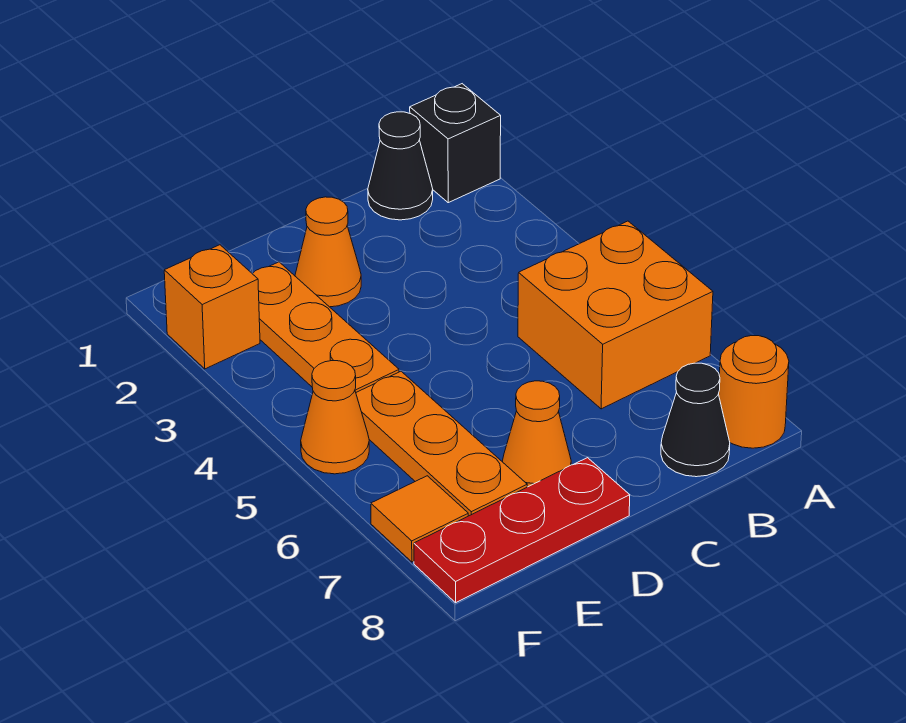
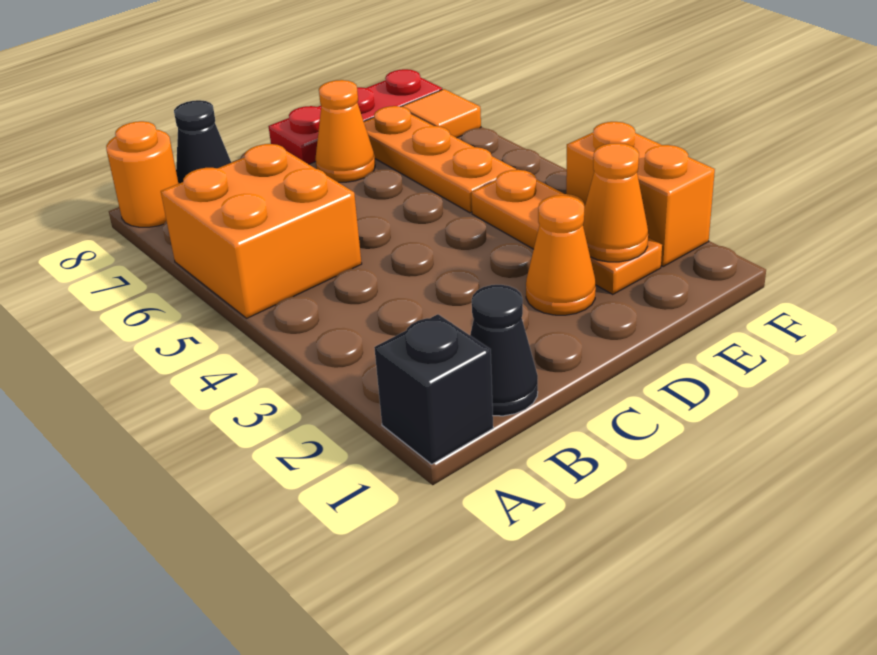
orange brick F2 level 1 -> orange brick F2:F3 level 1
orange cone F5 level 1 -> orange cone E2 level 2

